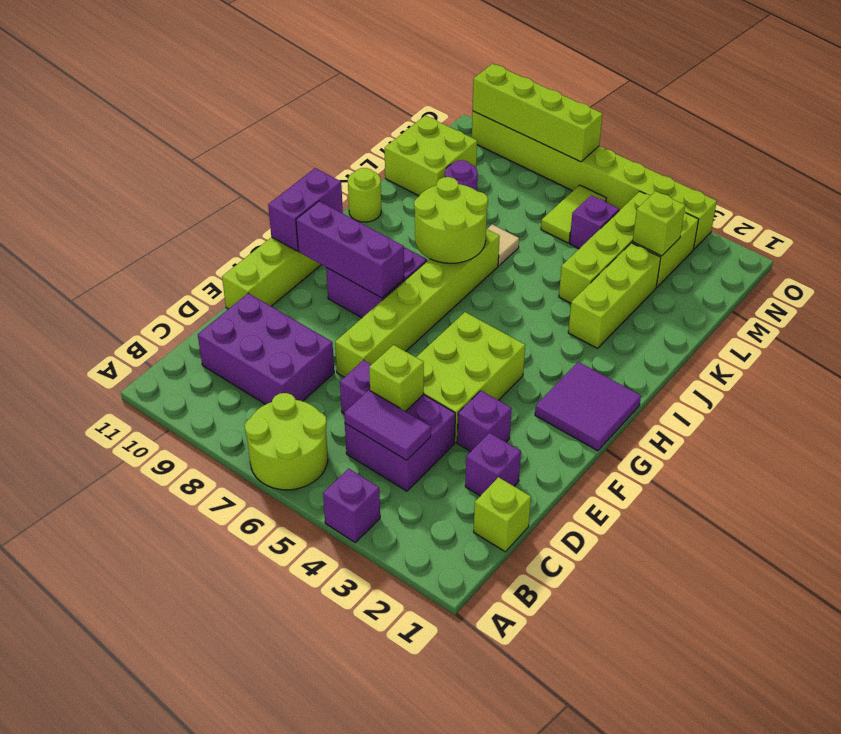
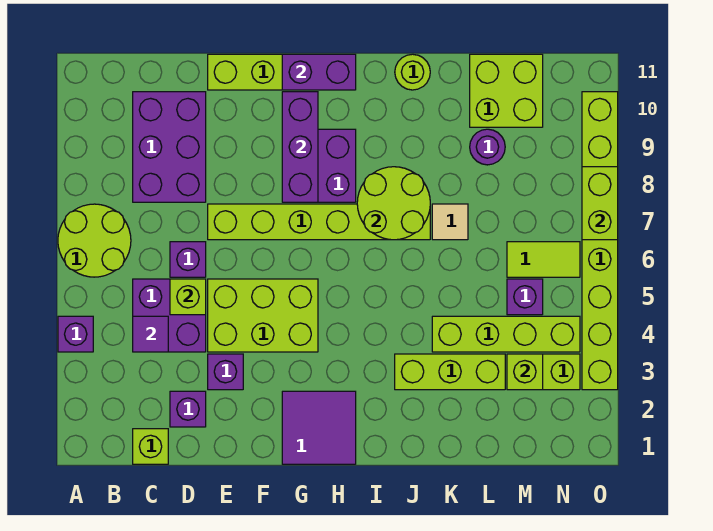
purple tile C4:C5 level 2 -> purple tile C4 level 2
lime brick O7:O10 level 2 -> lime brick O7:O8 level 2

